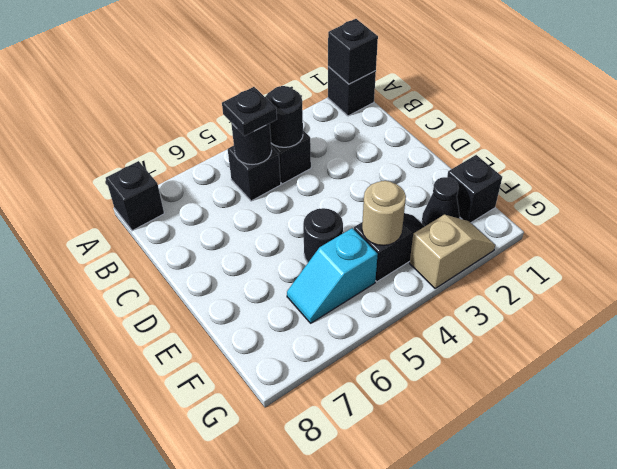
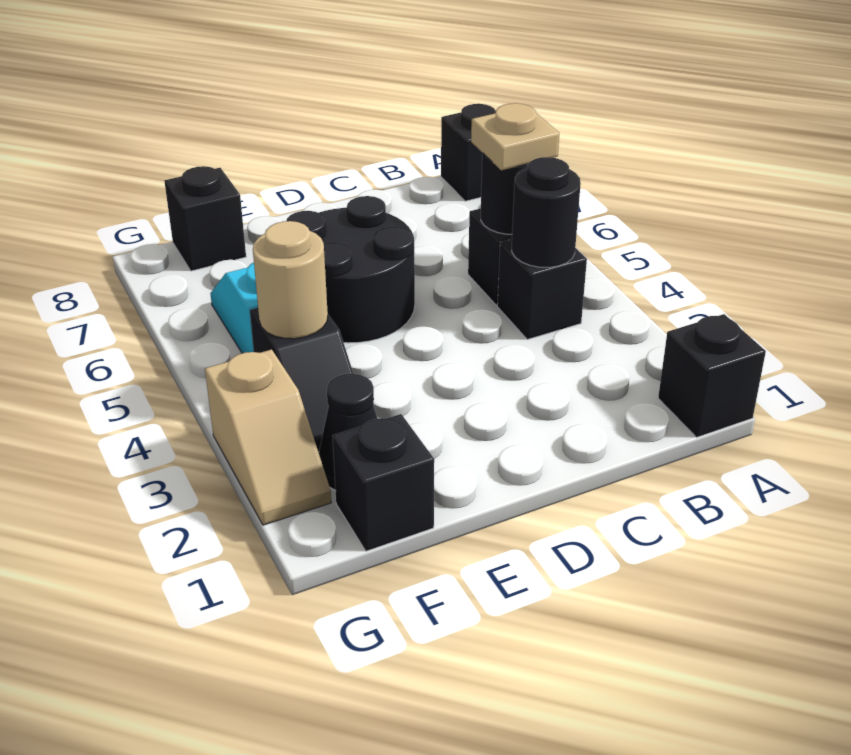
black brick A1 level 2 -> black brick F8 level 1
black plate B5 level 3 -> tan plate B5 level 3
black round brick E5 level 1 -> black round brick D5:E6 level 1

